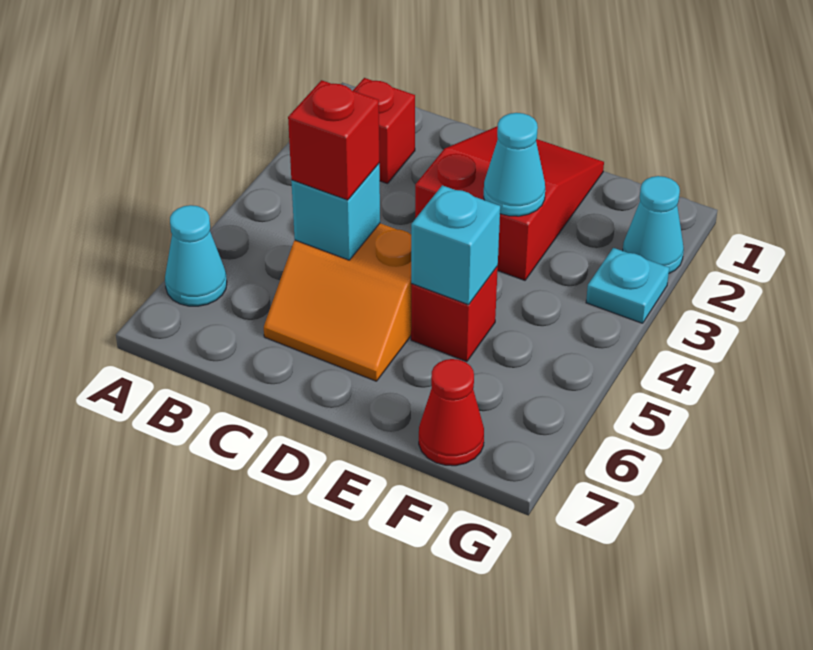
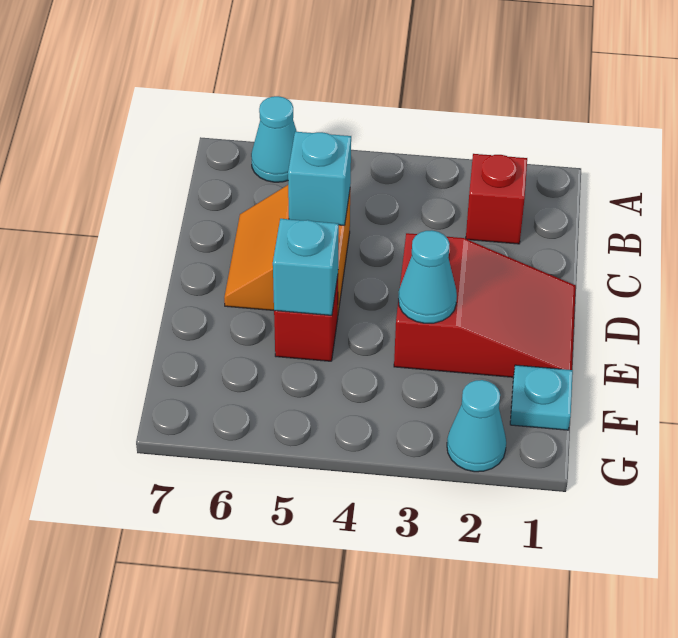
red brick C5 level 3 -> none
red cone F7 level 1 -> none
cyan plate G3 level 1 -> cyan plate F1 level 1

